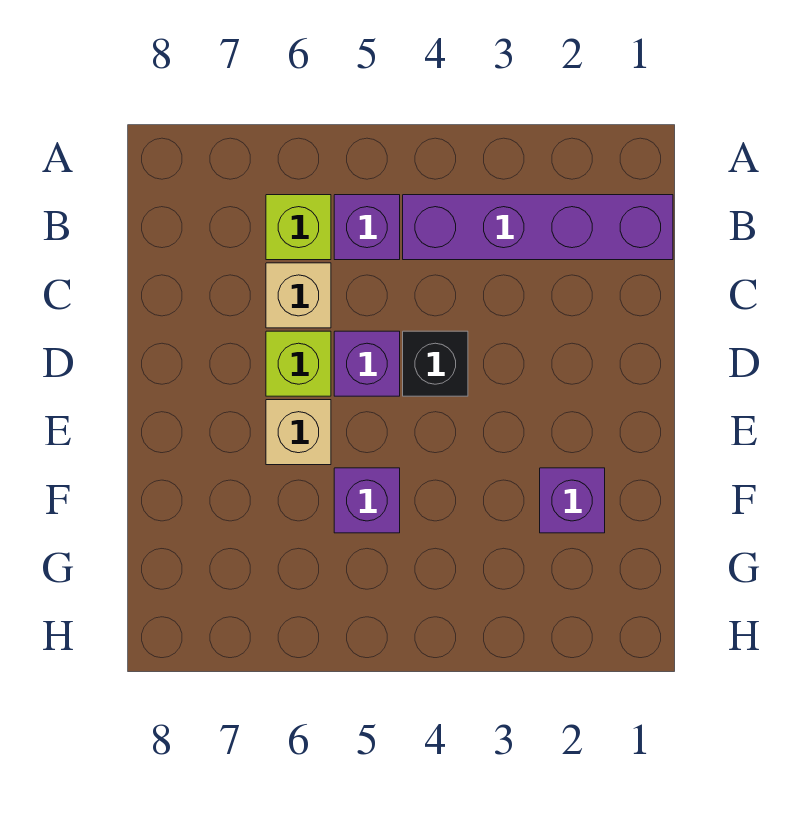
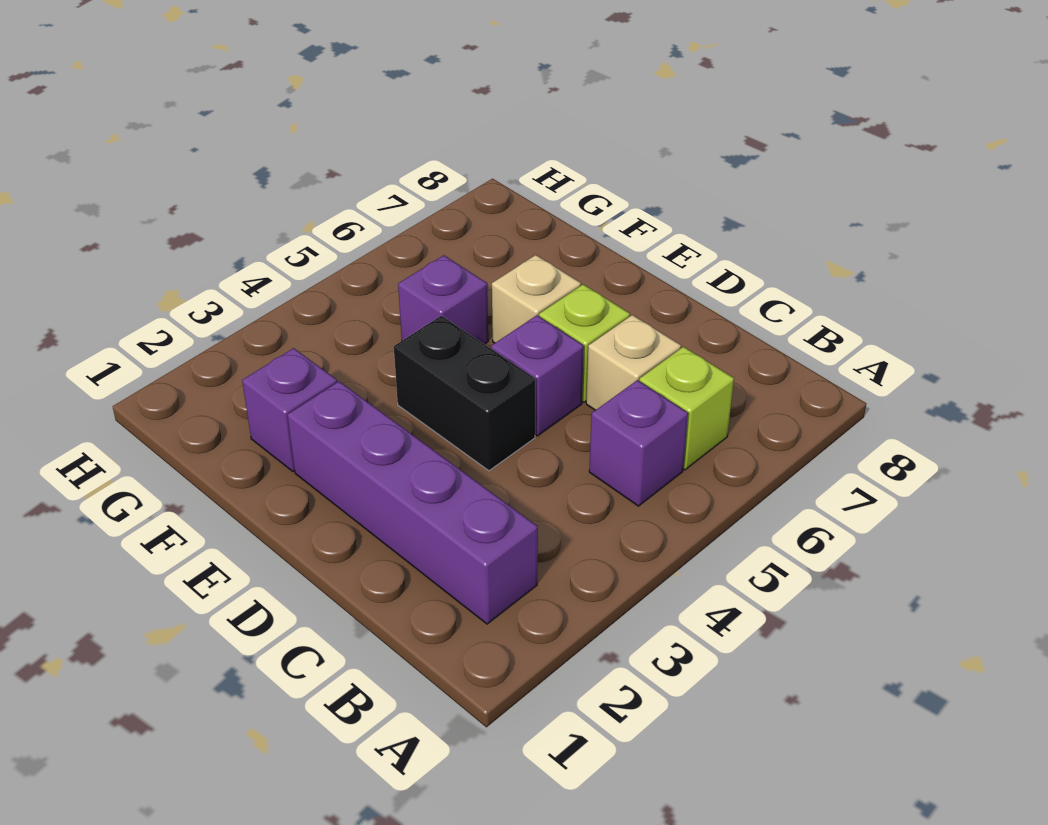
purple brick B1:B4 level 1 -> purple brick B2:E2 level 1
black brick D4 level 1 -> black brick D4:E4 level 1

